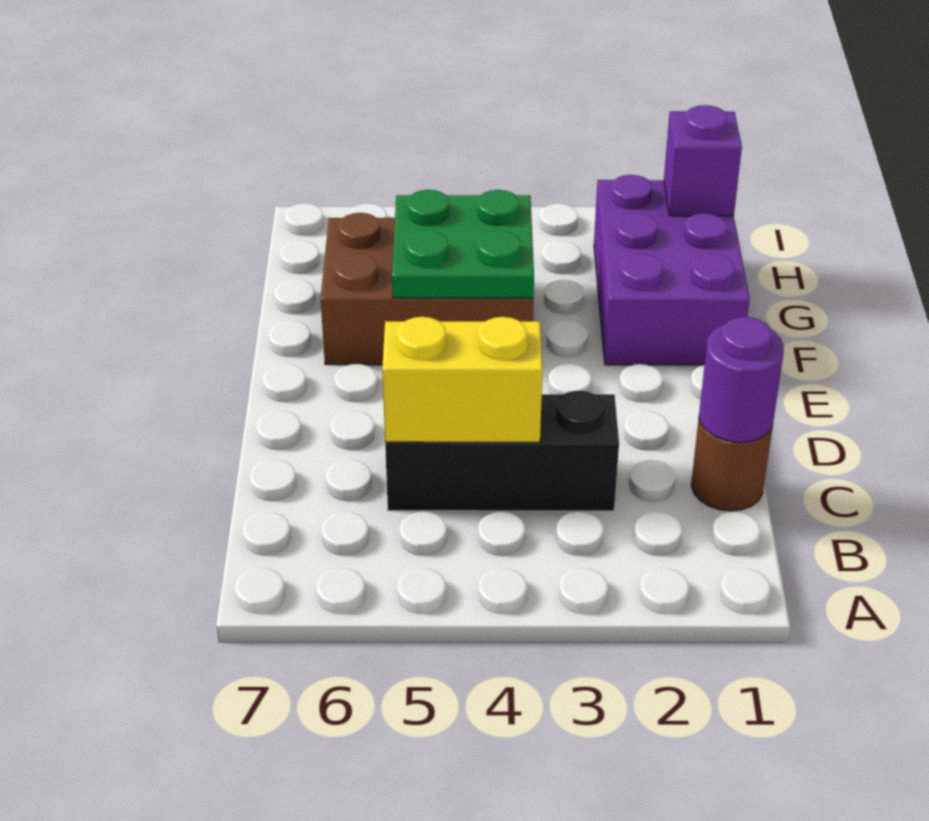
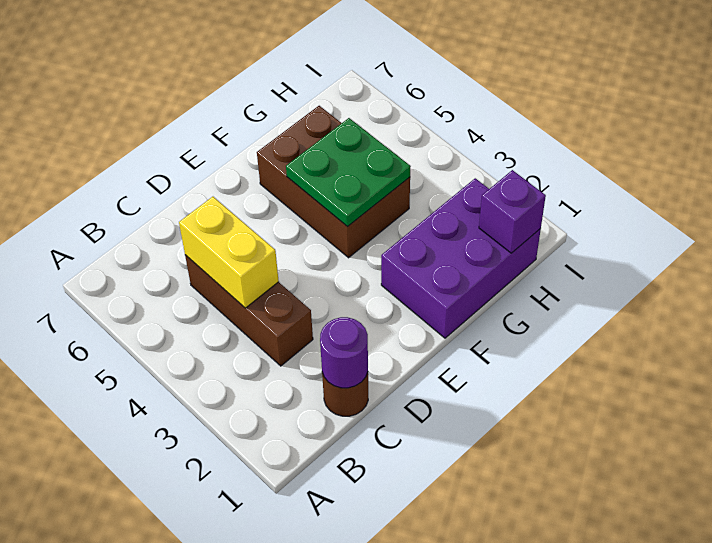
black brick C3:C5 level 1 -> brown brick C3:C5 level 1

